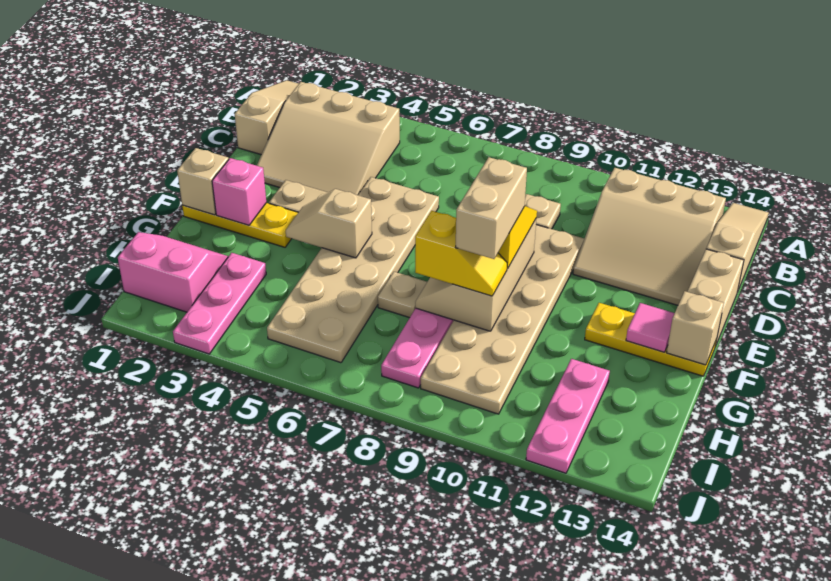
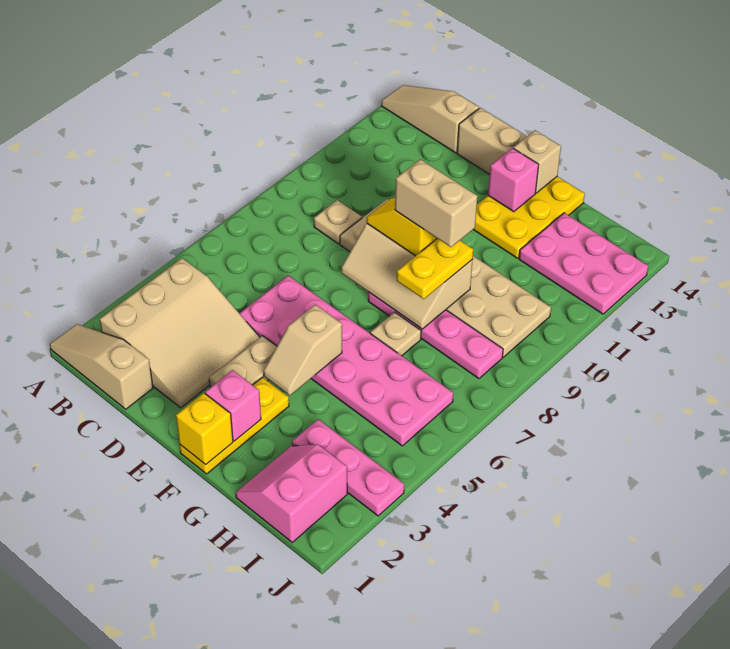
tan slope B11:D13 level 1 top B -> none
tan plate D5:I6 level 1 -> pink plate D5:I6 level 1
tan brick F1 level 2 -> yellow brick F1 level 2
yellow plate F12:F14 level 1 -> yellow plate F12:G14 level 1
pink tile F13 level 2 -> pink brick F13 level 2
yellow slope G8:G9 level 3 top 8 -> yellow plate G8:G9 level 3
pink plate H12:J12 level 1 -> pink plate H12:J13 level 1

